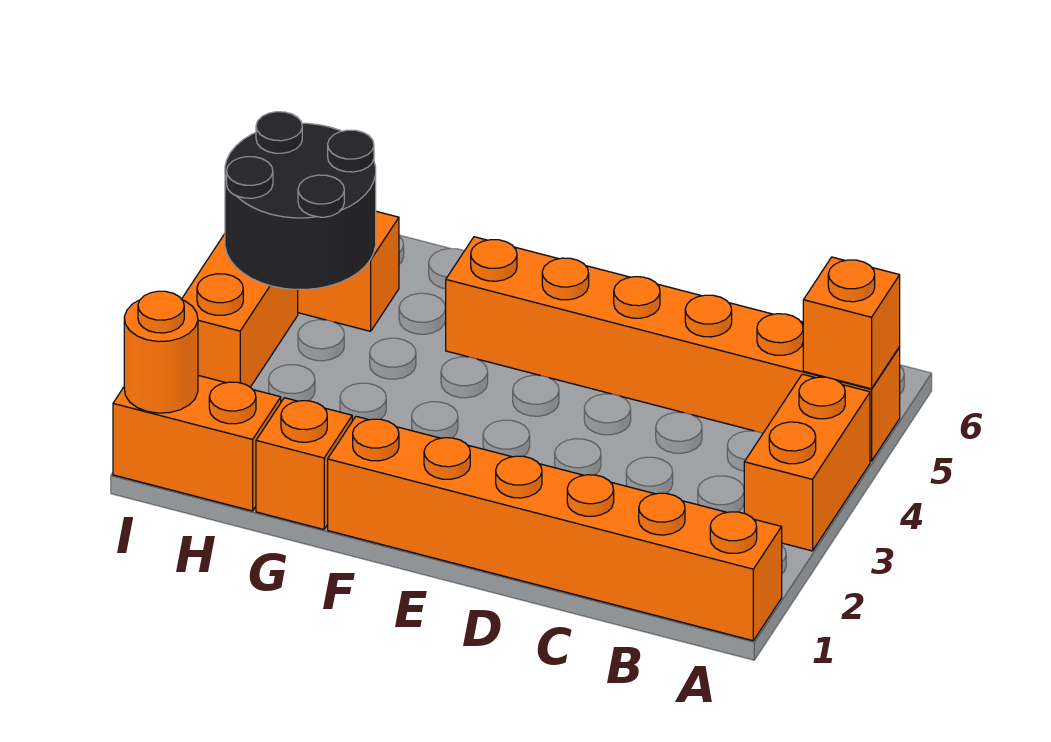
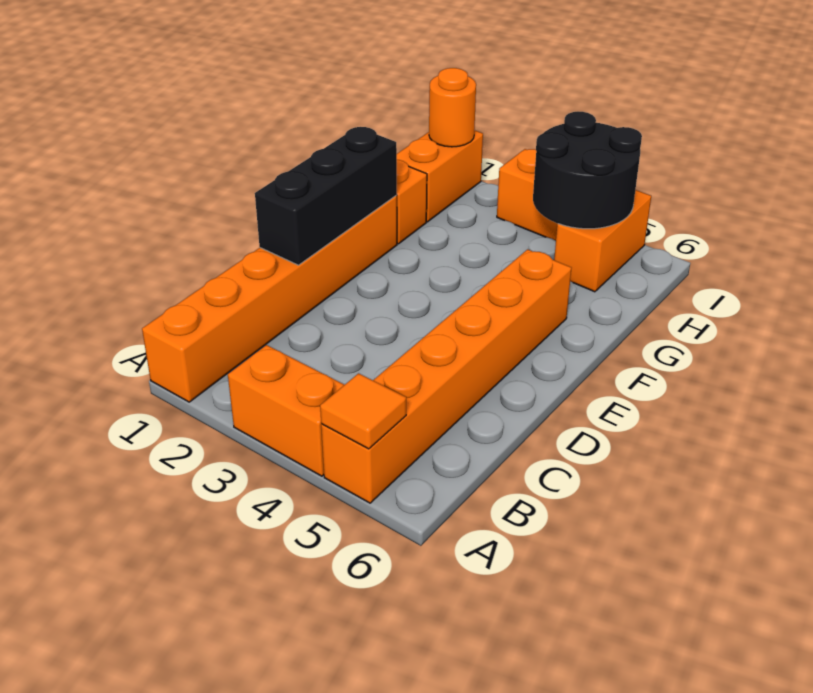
orange brick A5 level 2 -> orange tile A5 level 2
none -> black brick D1:F1 level 2

